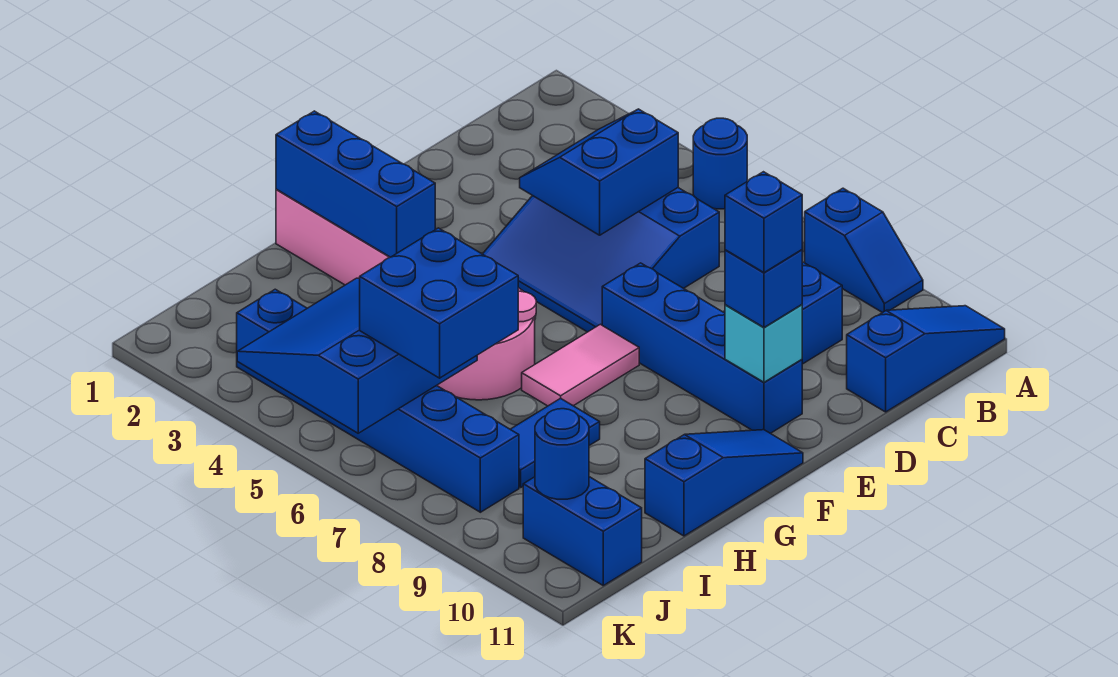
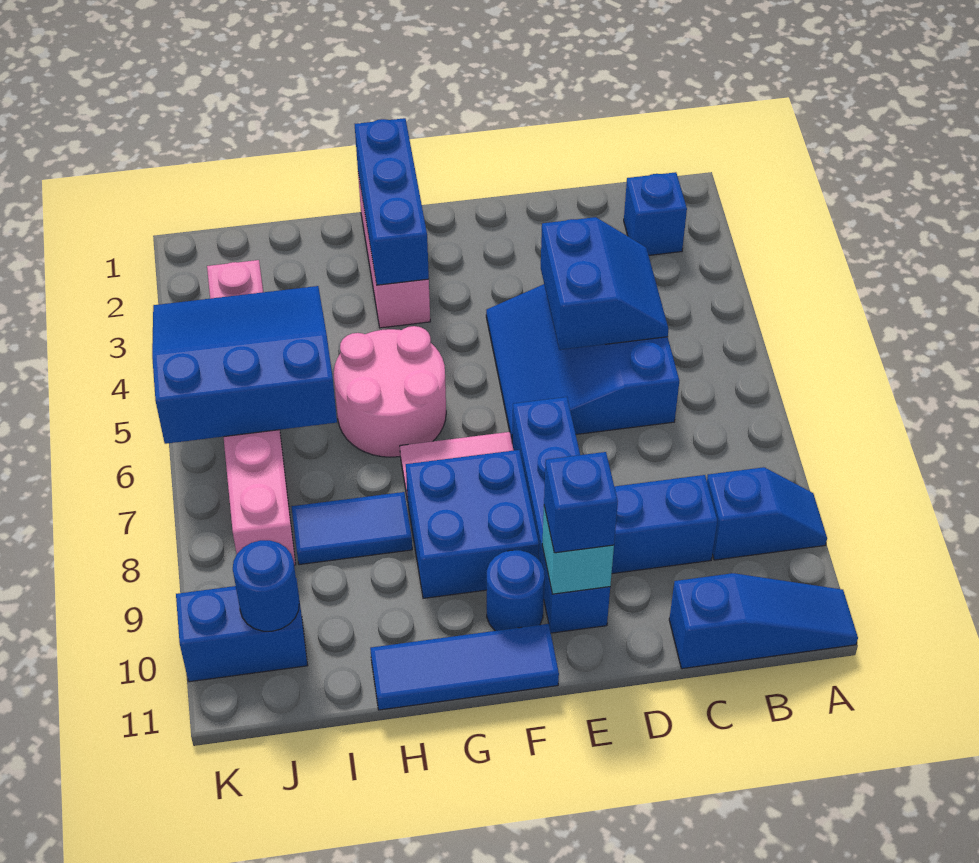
blue round brick A5 level 1 -> blue round brick F10 level 1
blue slope A8:A9 level 1 top 8 -> blue slope A9:B9 level 1 top B
blue slope C4:D5 level 2 top 5 -> blue slope C4:D5 level 2 top D
blue brick E10 level 4 -> blue brick B2 level 1
blue slope F11:H11 level 1 top H -> blue tile F11:H11 level 1
blue brick I6:J7 level 3 -> blue brick F8:G9 level 1
blue brick J3:J8 level 1 -> pink brick J3:J8 level 1
blue brick J10:J11 level 1 -> blue brick J10:K10 level 1

